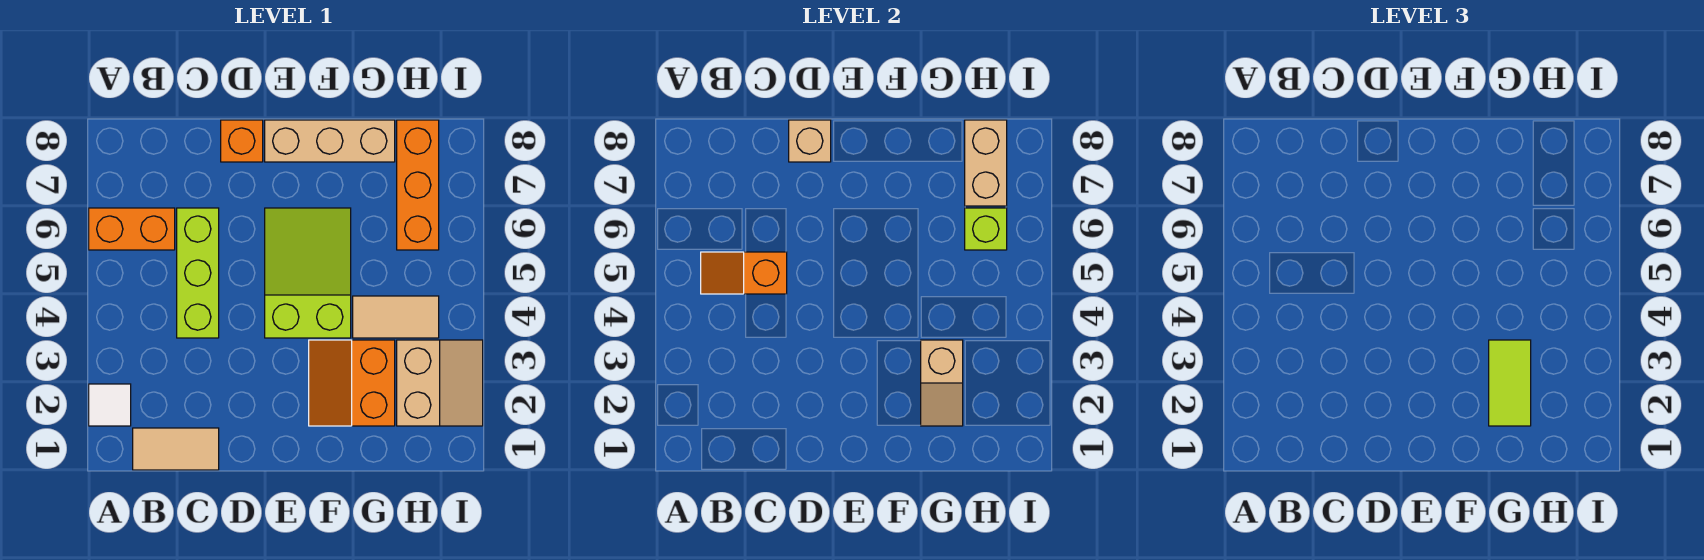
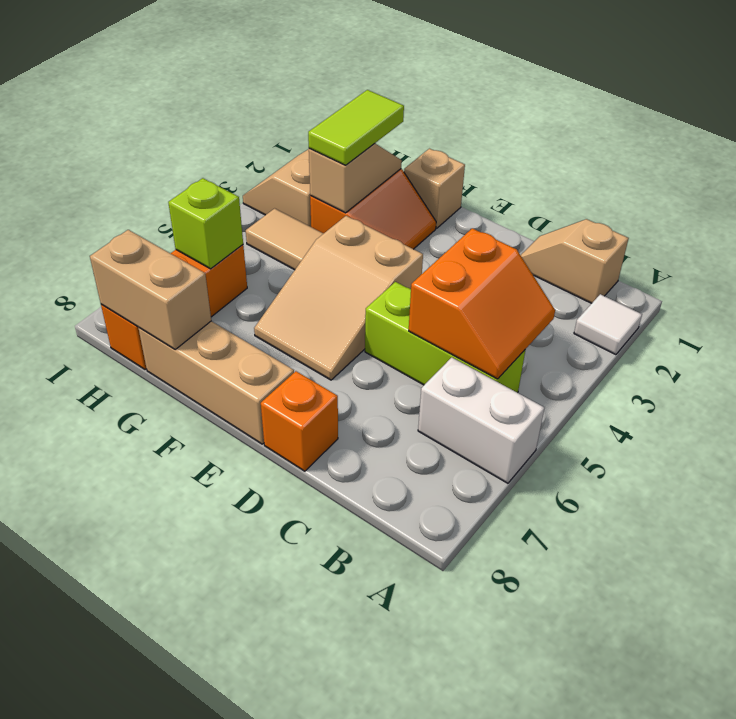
orange brick A6:B6 level 1 -> white brick A6:B6 level 1
tan tile B1:C1 level 1 -> tan slope B1:C1 level 1 top B
orange slope B5:C5 level 2 top C -> orange slope B4:C5 level 2 top C
lime brick C4:C6 level 1 -> lime brick B5:D5 level 1
tan brick D8 level 2 -> tan brick F1 level 1
lime slope E4:F6 level 1 top 4 -> tan slope E4:F6 level 1 top 4
tan brick H7:H8 level 2 -> tan brick G8:H8 level 2

